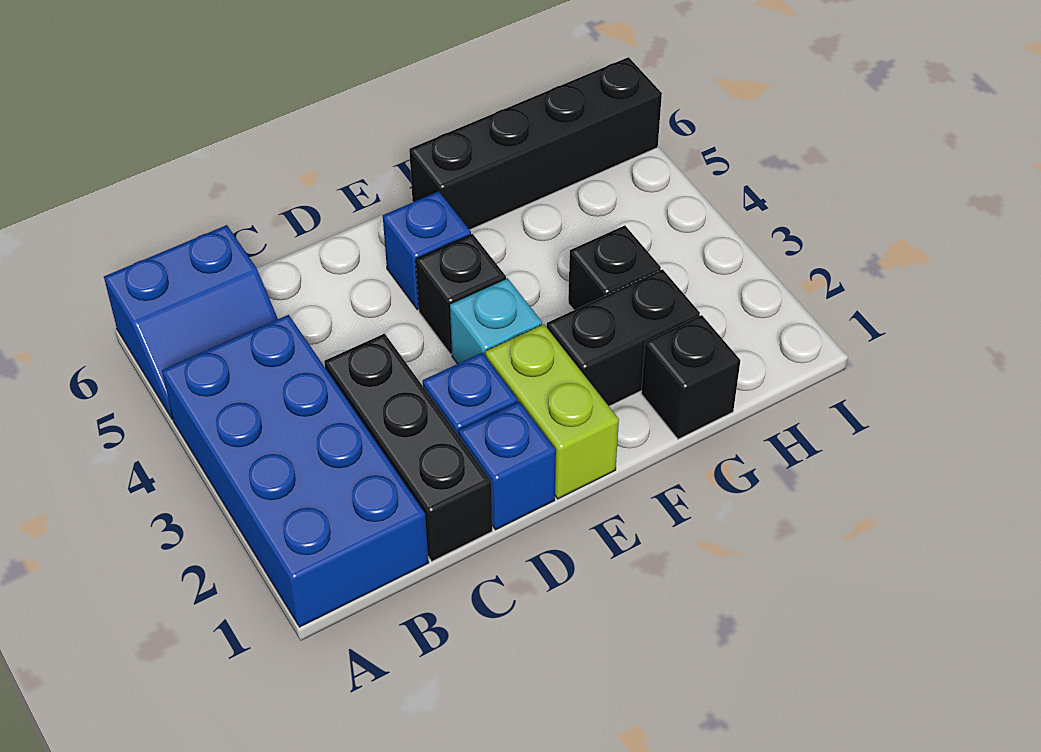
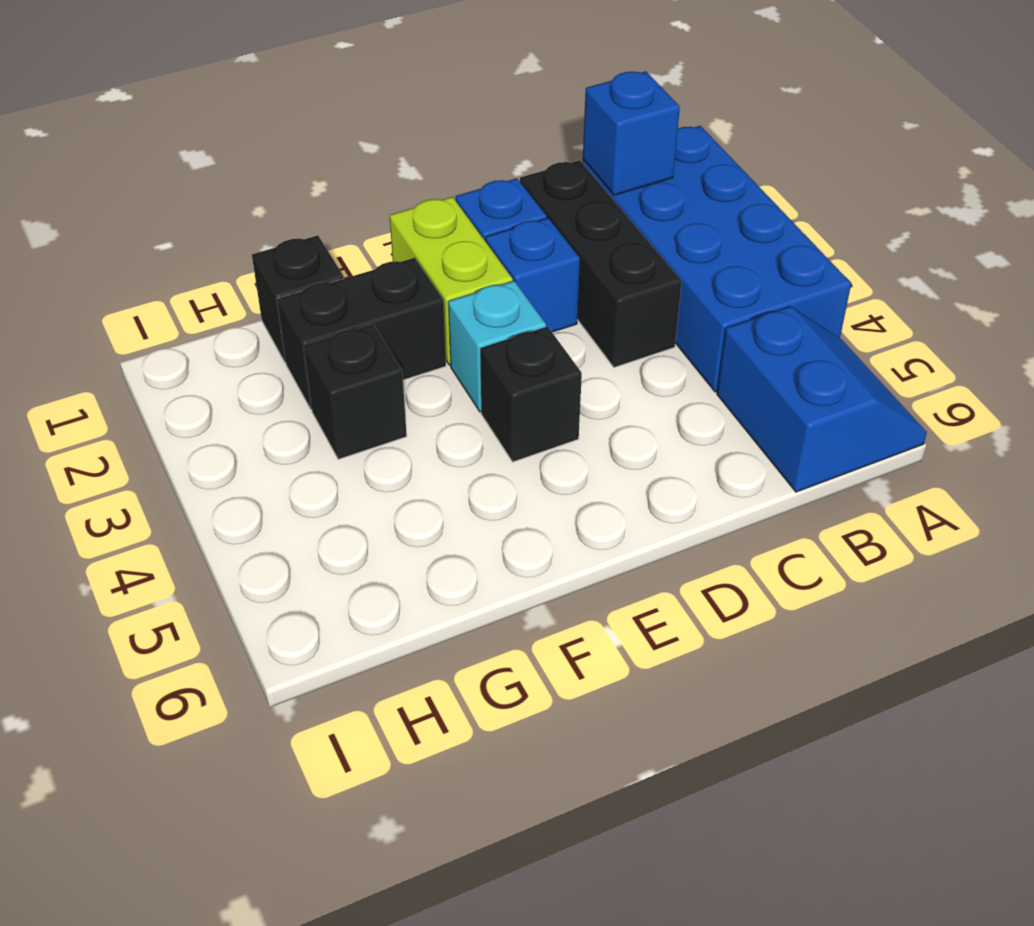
blue slope A5:B6 level 1 top 6 -> blue slope A5:B6 level 1 top B
blue brick E5 level 1 -> blue brick B1 level 2
black brick F6:I6 level 1 -> none

